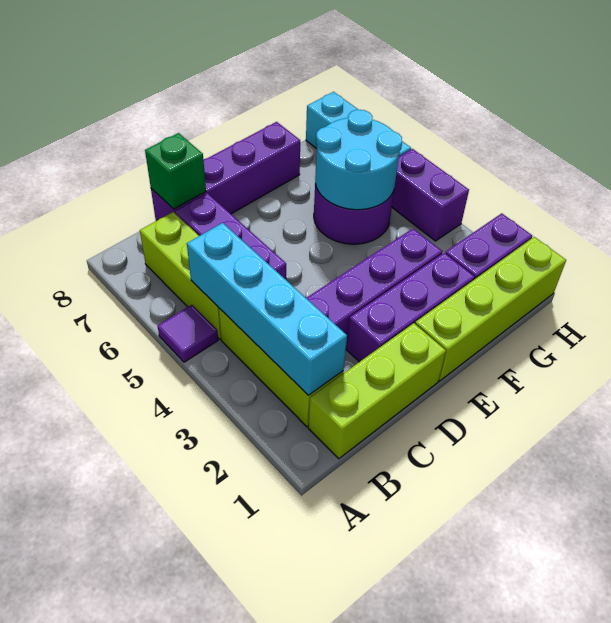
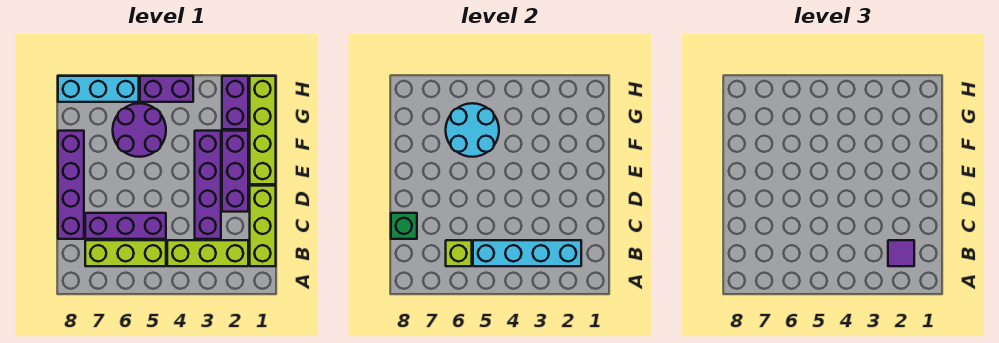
purple tile A5 level 1 -> purple tile B2 level 3
none -> lime brick B6 level 2

